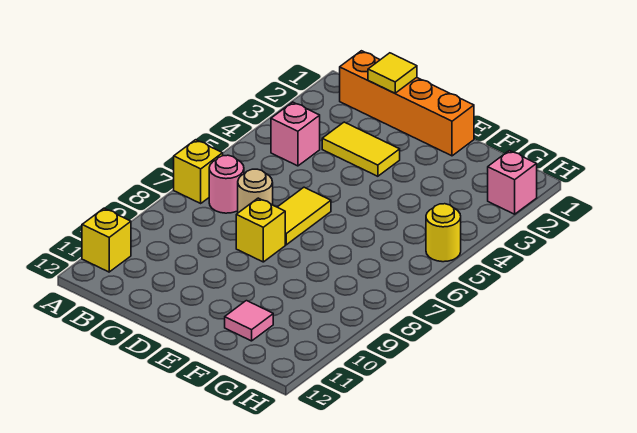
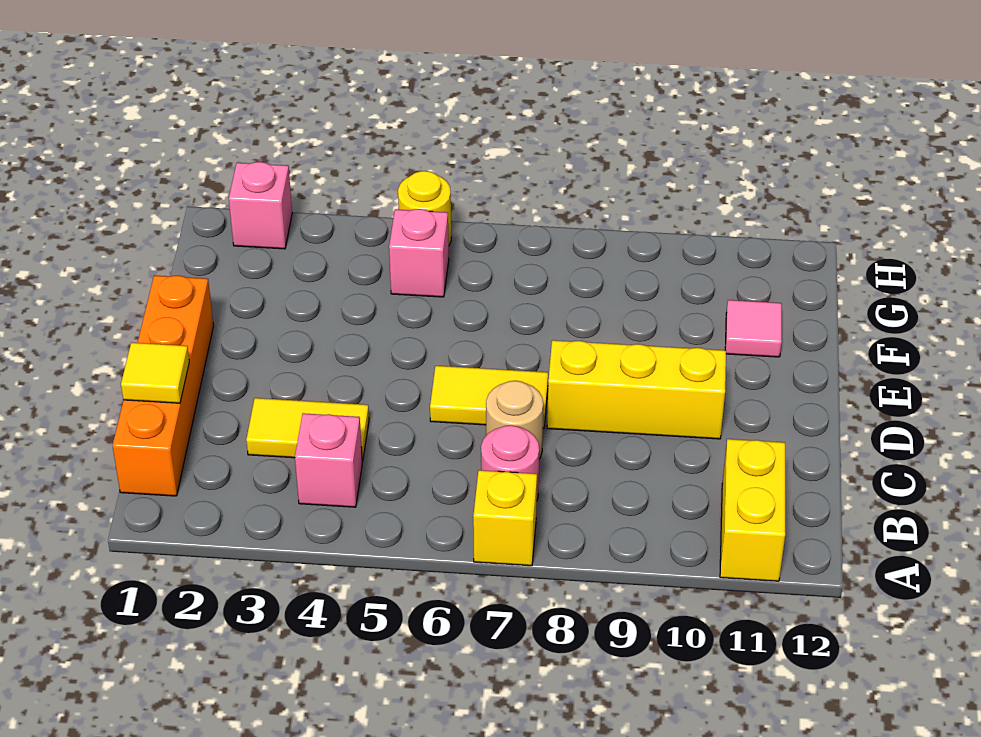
yellow brick A11 level 1 -> yellow brick A11:B11 level 1
yellow tile C3:D3 level 1 -> yellow tile C3:C4 level 1
yellow brick D8 level 1 -> yellow brick D8:D10 level 1
none -> pink brick G5 level 1

